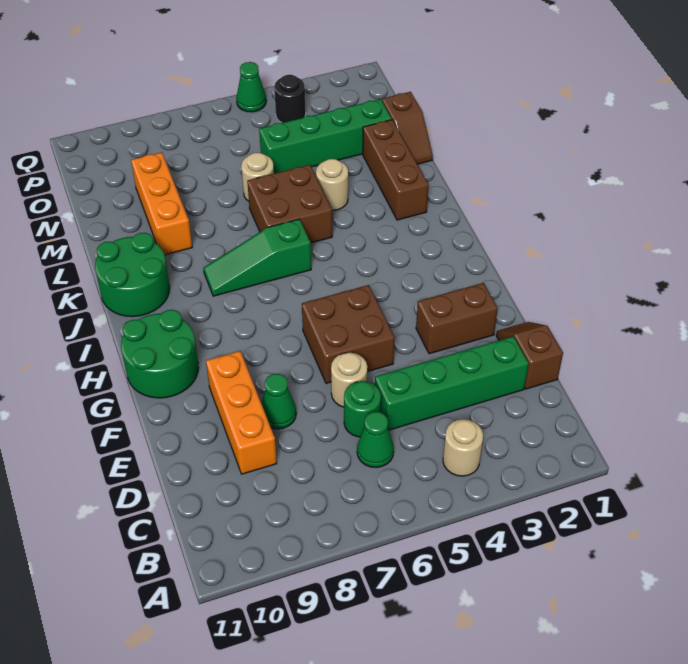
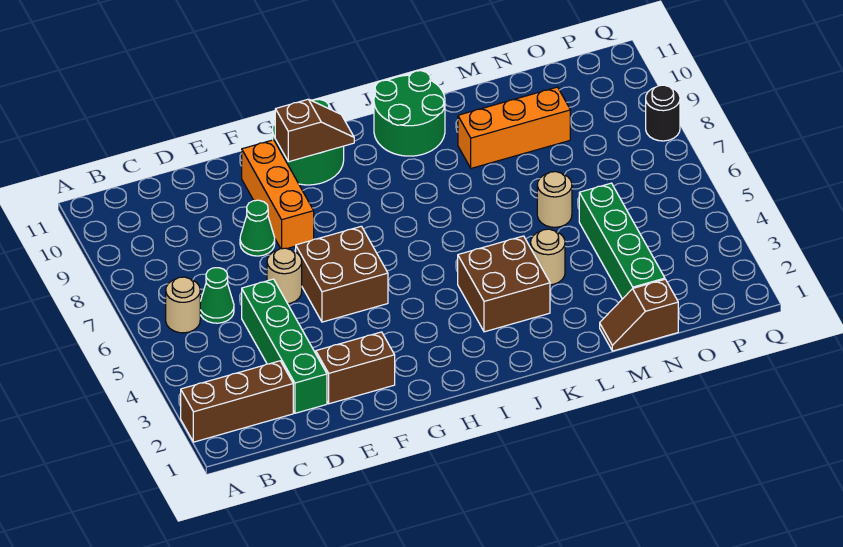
tan round brick B4 level 1 -> tan round brick B6 level 1
brown slope D1:E1 level 1 top D -> brown slope G10:H10 level 2 top G
green round brick D6 level 1 -> none
orange brick D9:F9 level 1 -> orange brick F8:F10 level 1
brown brick F2:F3 level 1 -> brown brick E2:F2 level 1
green slope J6:J8 level 1 top 6 -> none
brown brick K2:M2 level 1 -> brown brick A2:C2 level 1
brown brick K5:L6 level 1 -> brown brick J3:K4 level 1
black round brick P4 level 1 -> black round brick Q8 level 1
green cone Q5 level 1 -> none

